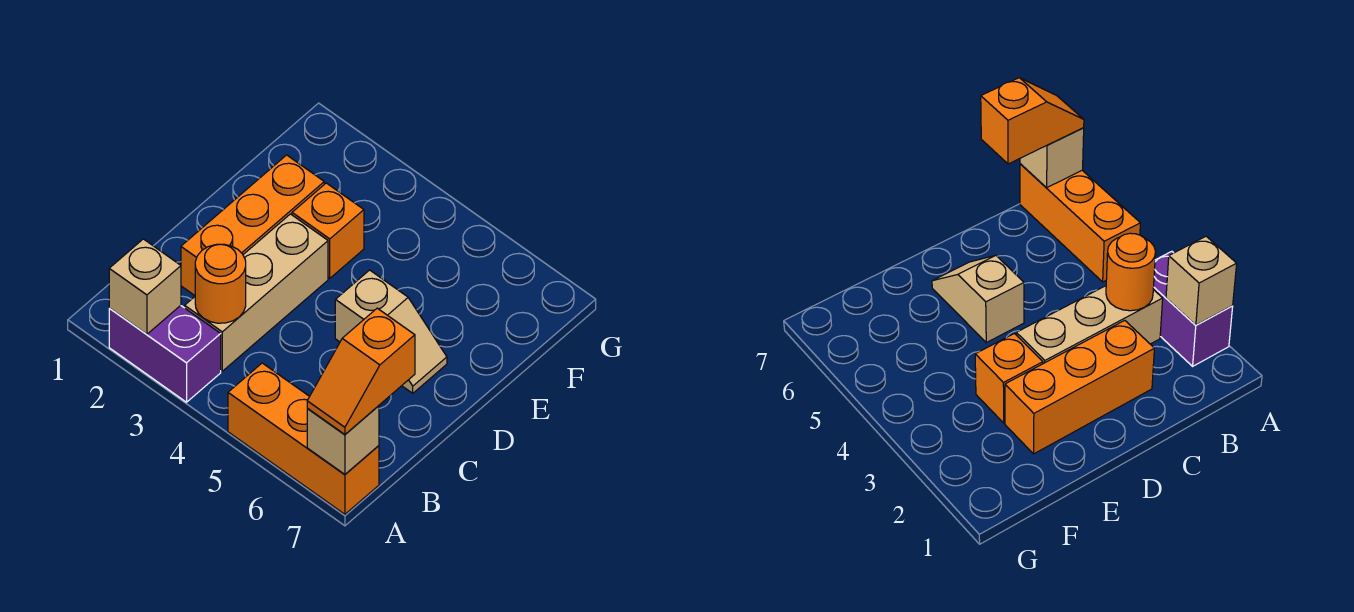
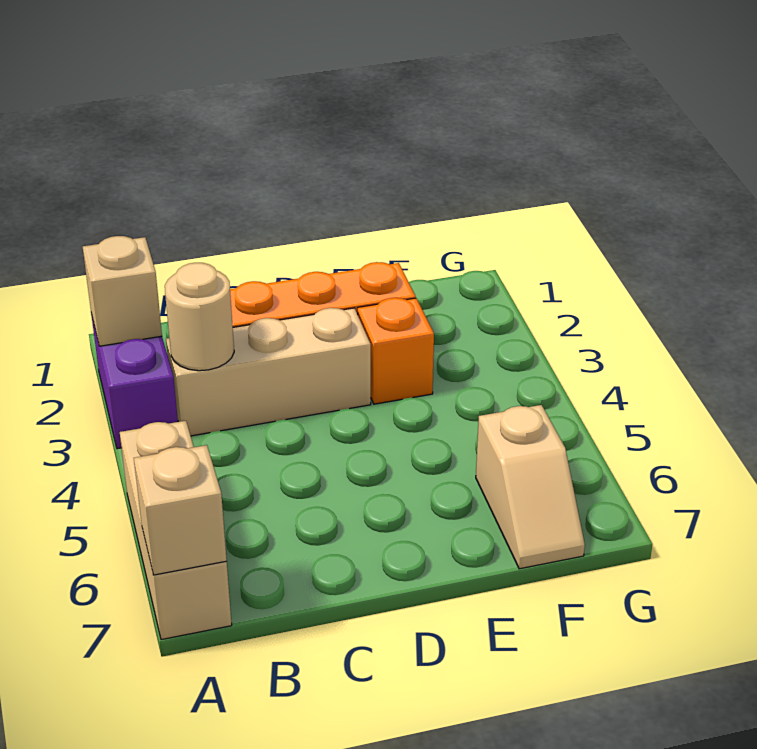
orange brick A5:A7 level 1 -> tan brick A5:A7 level 1
orange slope A7:B7 level 3 top B -> none
orange round brick B3 level 2 -> tan round brick B3 level 2
tan slope D5:D6 level 1 top 5 -> tan slope F6:F7 level 1 top 6

